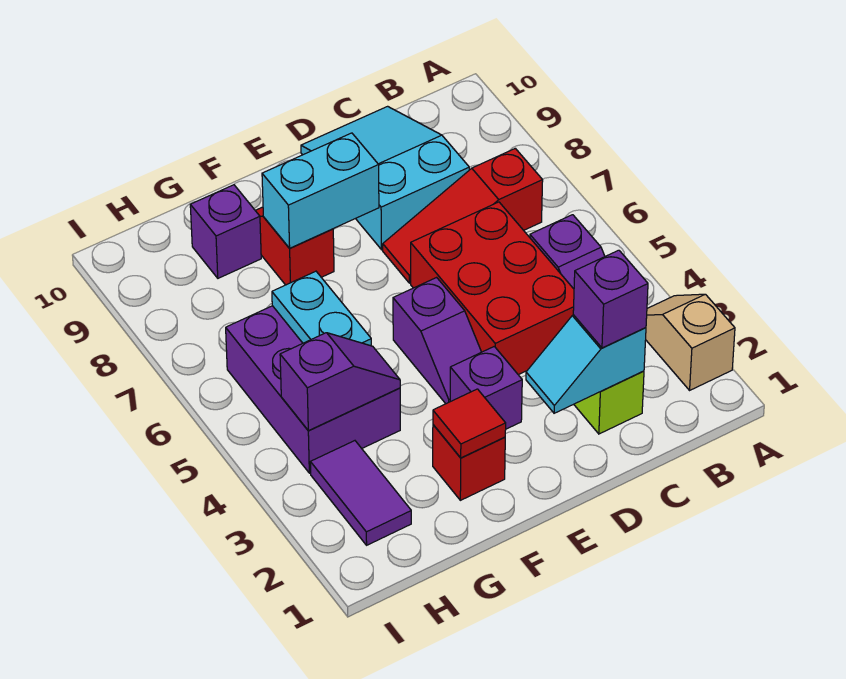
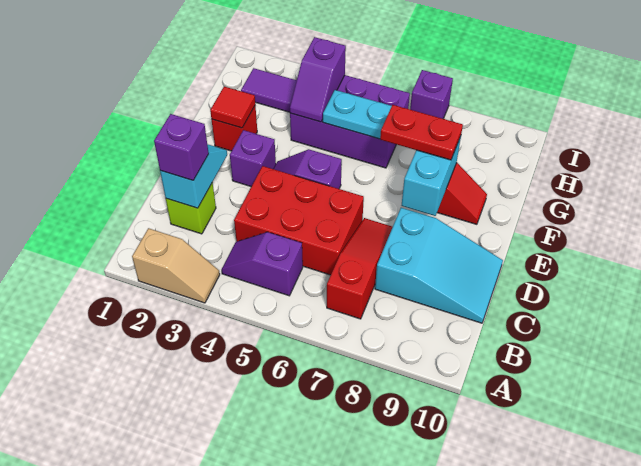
none -> red plate F7:F8 level 3
purple brick G9 level 1 -> purple brick I7 level 1

